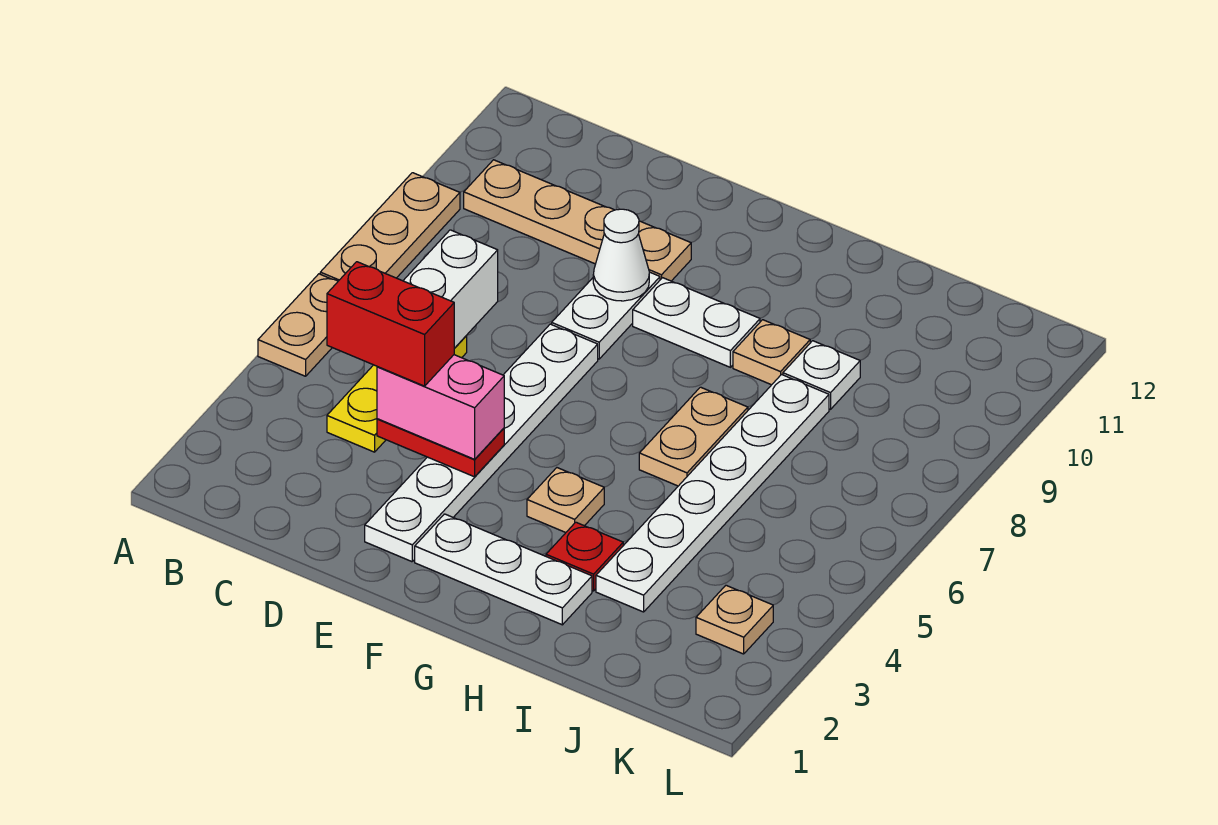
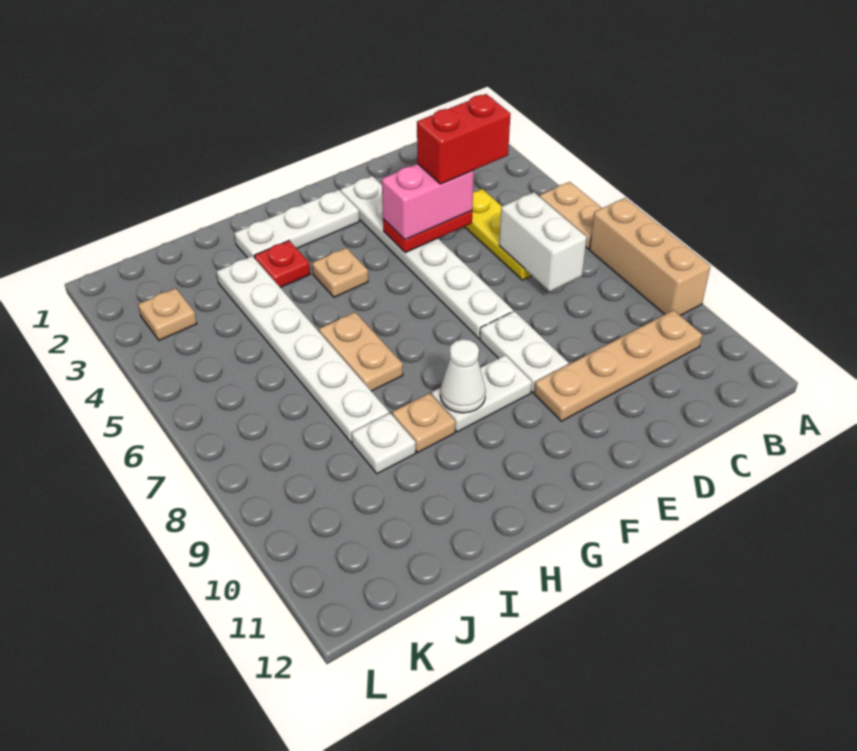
tan plate A7:A9 level 1 -> tan brick A7:A9 level 1
white cone E9 level 2 -> white cone G9 level 2

